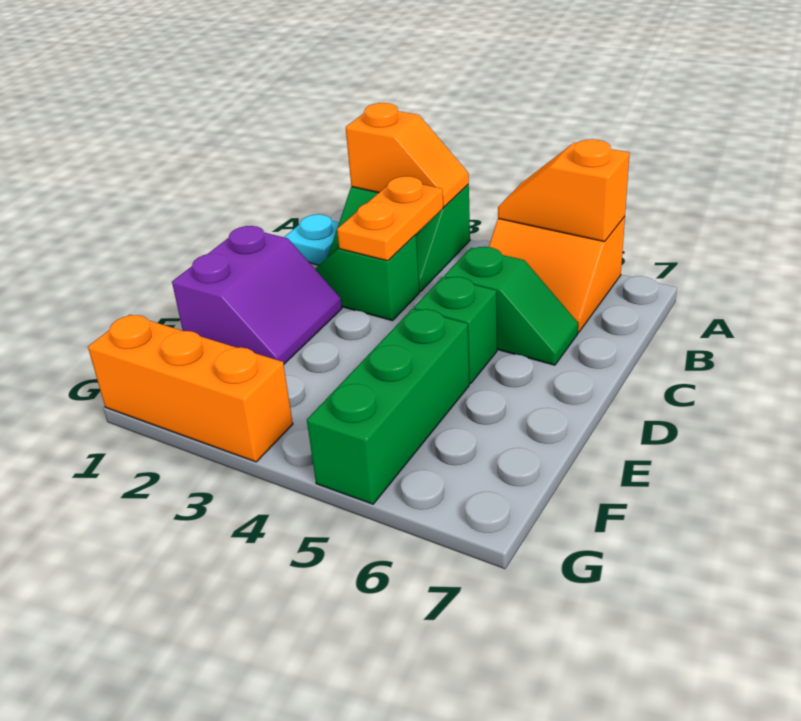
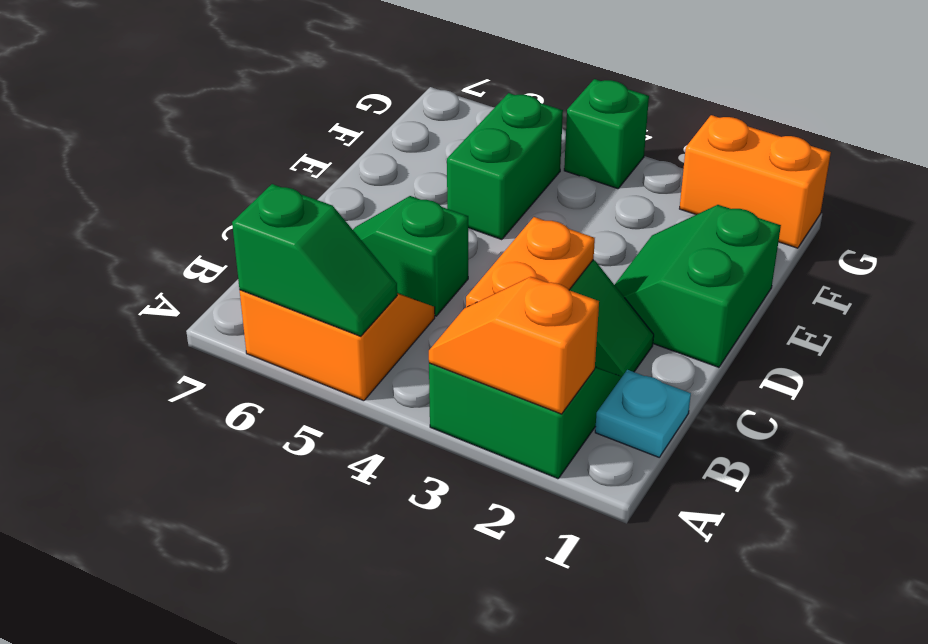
orange slope A5:A6 level 2 top 6 -> green slope A5:A6 level 2 top 6
purple slope D1:E2 level 1 top 1 -> green slope D1:E2 level 1 top 1
green brick D5 level 1 -> green brick G4 level 1
green brick E5:G5 level 1 -> green brick E5:F5 level 1
orange brick G1:G3 level 1 -> orange brick G1:G2 level 1

